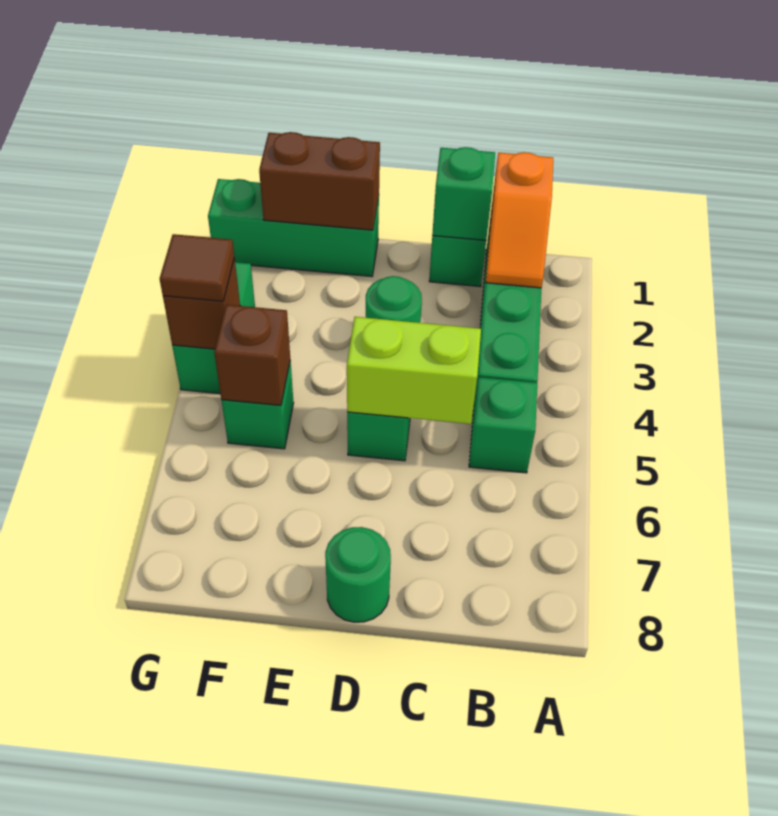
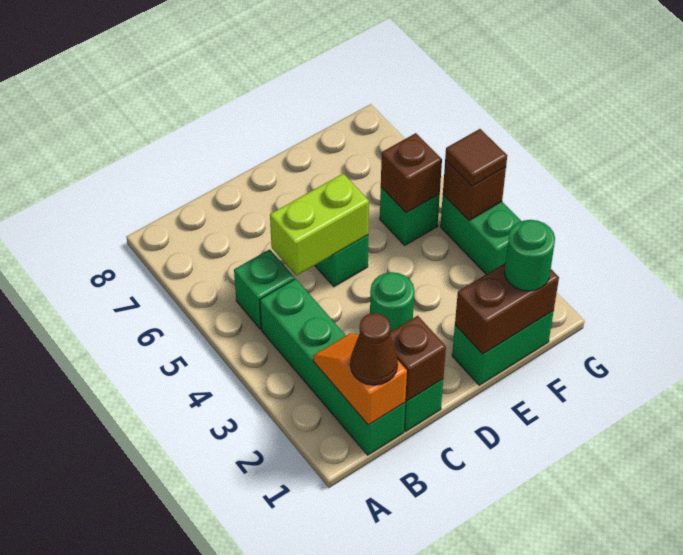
none -> brown cone B1 level 3
green brick C1 level 2 -> brown brick C1 level 2
green round brick D8 level 1 -> green round brick F1 level 3
green brick E1:G1 level 1 -> green brick E1:F1 level 1

